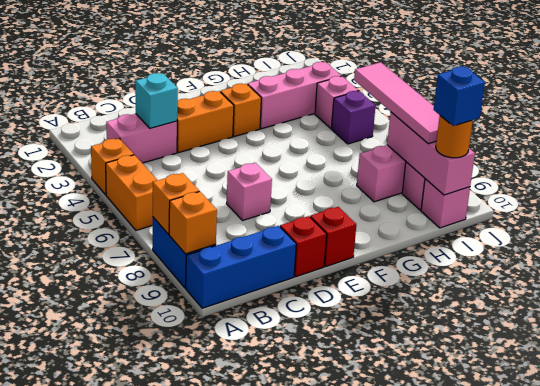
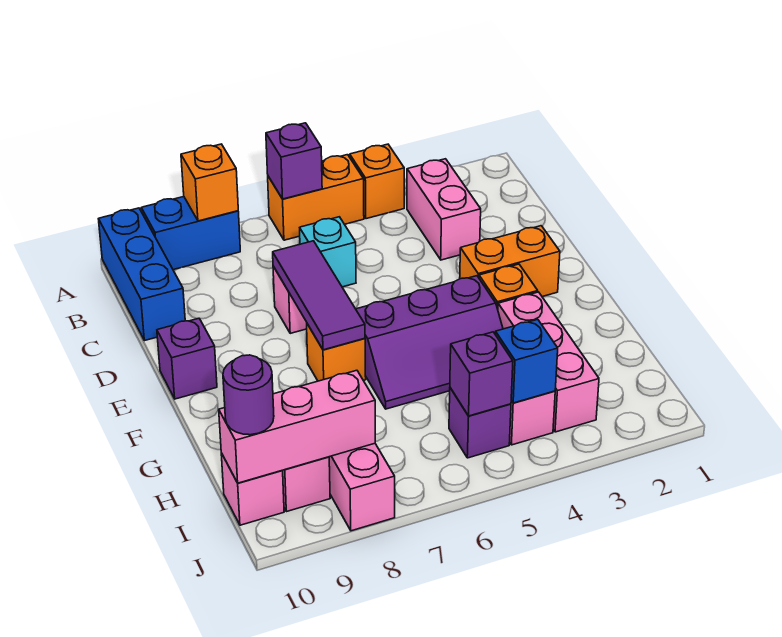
none -> purple brick A6 level 2
orange brick A9 level 2 -> orange brick F7 level 1
cyan brick C3 level 2 -> cyan brick C6 level 1
orange brick D3:E3 level 1 -> orange brick E2:E3 level 1
none -> purple tile D7:F7 level 2
red brick D10 level 1 -> none
red brick E10 level 1 -> purple brick E10 level 1
none -> purple slope F4:G6 level 1 top F
none -> purple brick I5 level 2
pink tile I6:I9 level 3 -> none
orange round brick I10 level 3 -> purple round brick I10 level 3
blue brick I10 level 4 -> blue brick I4 level 2

